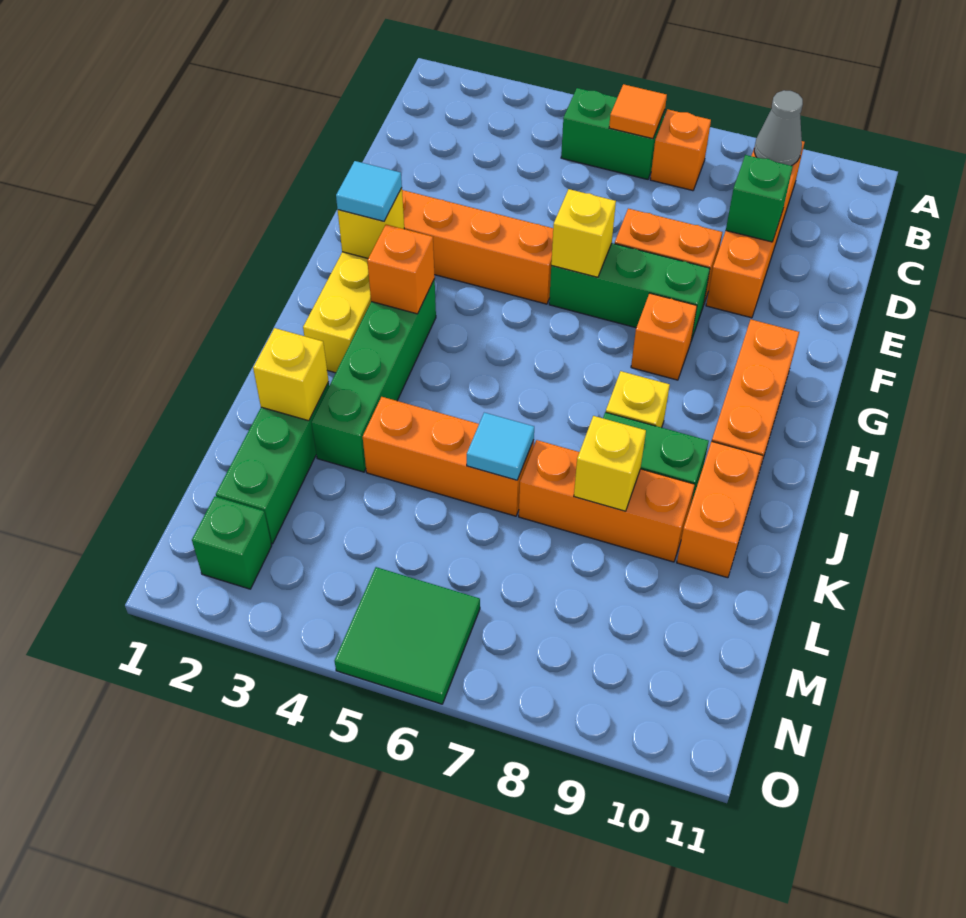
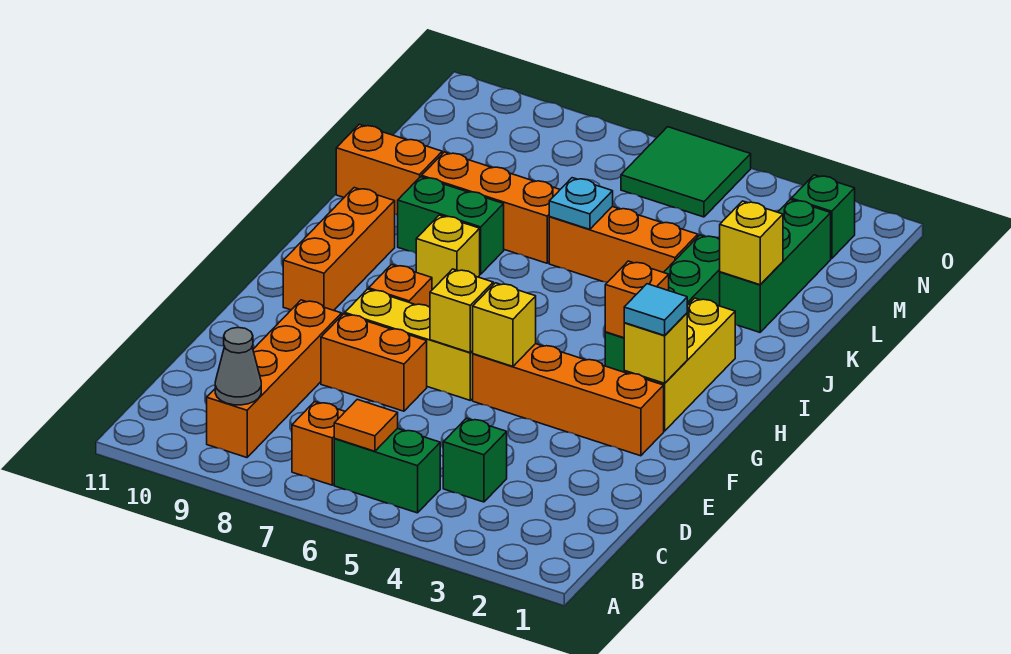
green brick D9 level 2 -> green brick C4 level 1
green brick F6:F8 level 1 -> yellow brick F6:F8 level 1
orange brick J10:K10 level 1 -> orange brick K10:K11 level 1
cyan tile K6 level 2 -> cyan plate K6 level 2
yellow brick K8 level 2 -> yellow brick F5 level 2

